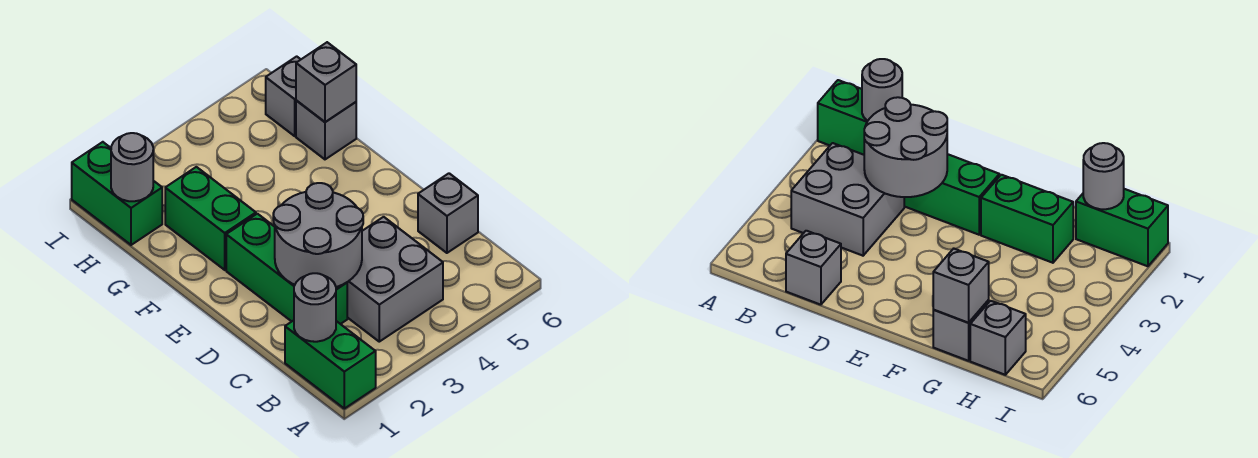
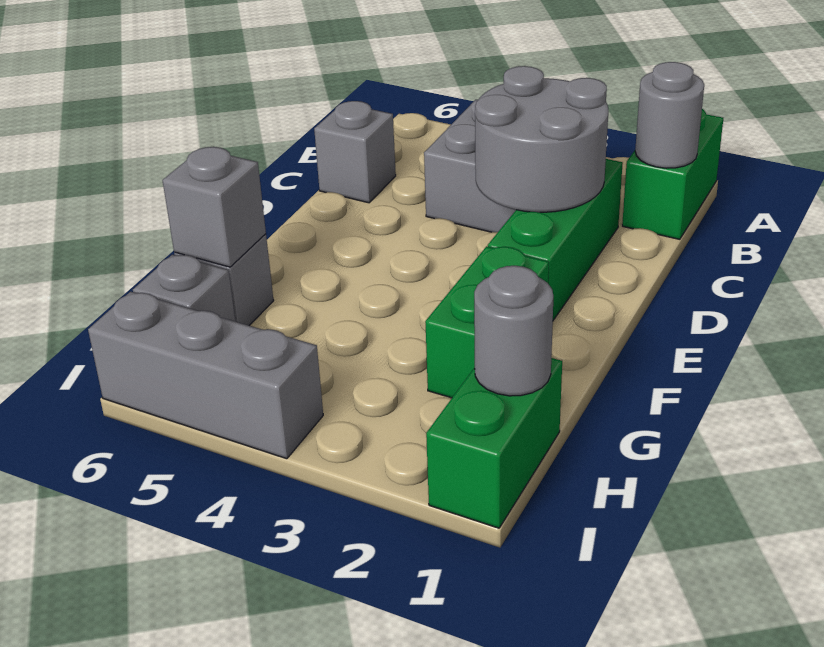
none -> grey brick I4:I6 level 1

